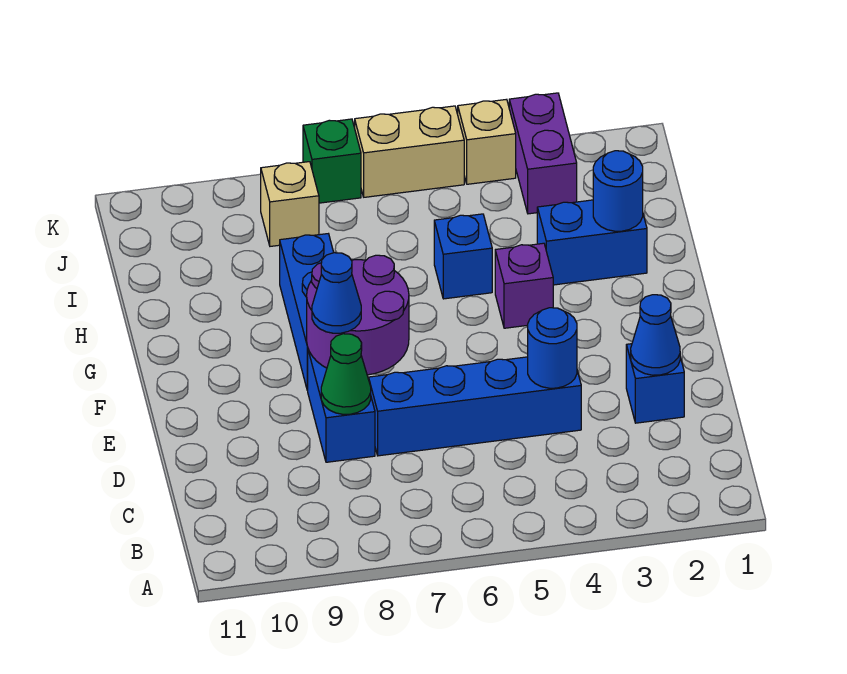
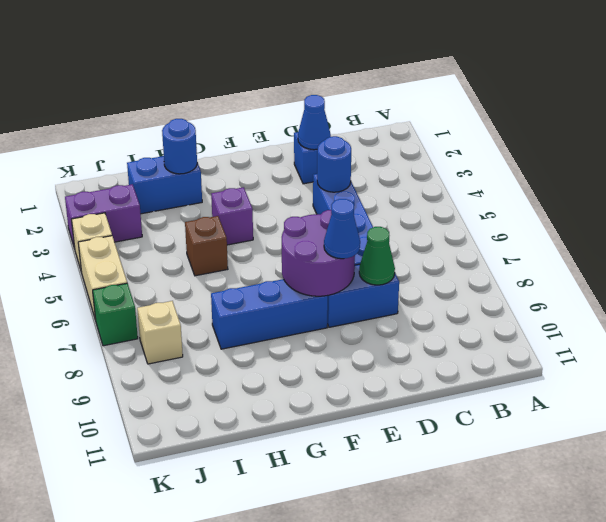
blue brick H2:H3 level 1 -> blue brick H2:I2 level 1
blue brick H5 level 1 -> brown brick H5 level 1

